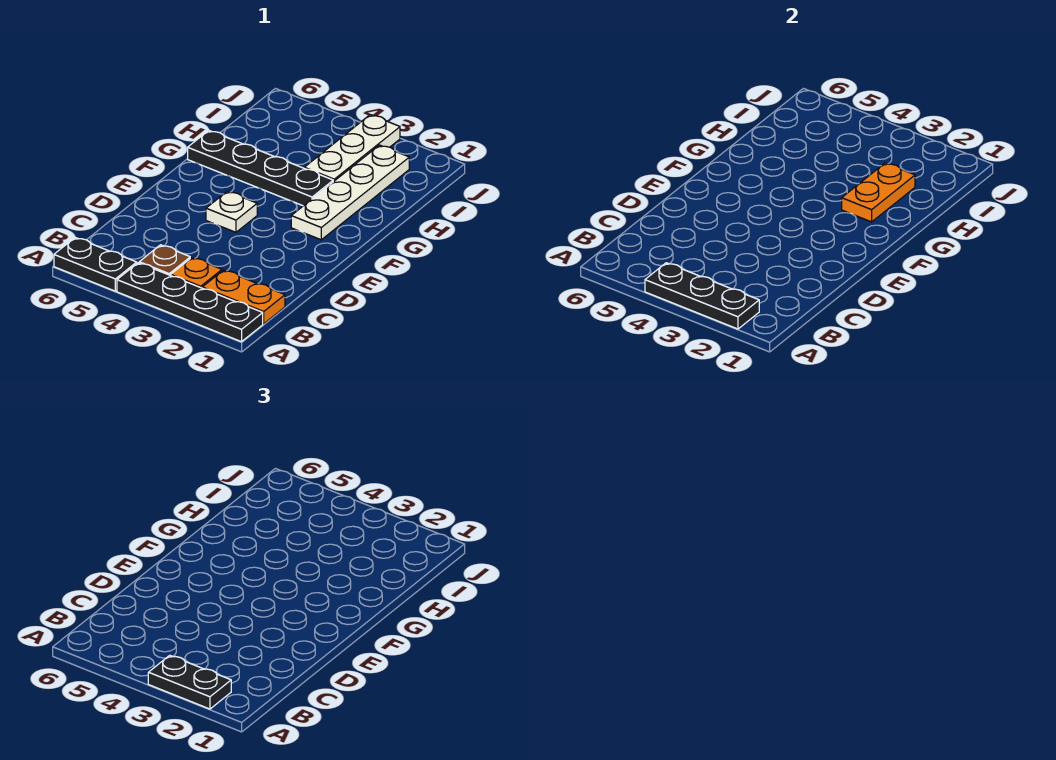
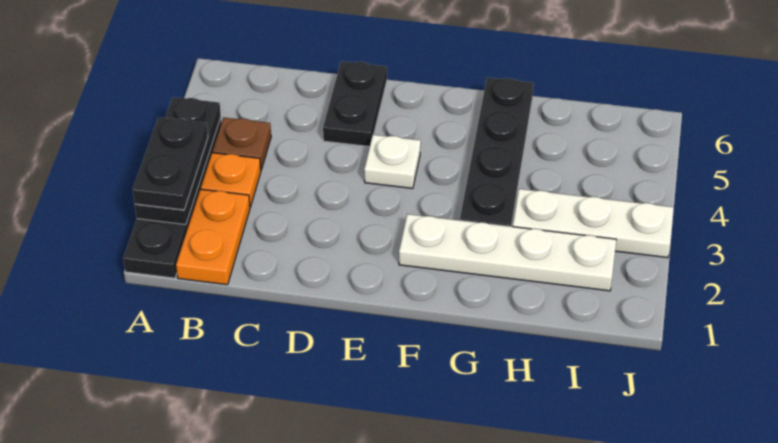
black plate A5:A6 level 1 -> black plate D5:D6 level 1
orange plate G2:H2 level 2 -> none

